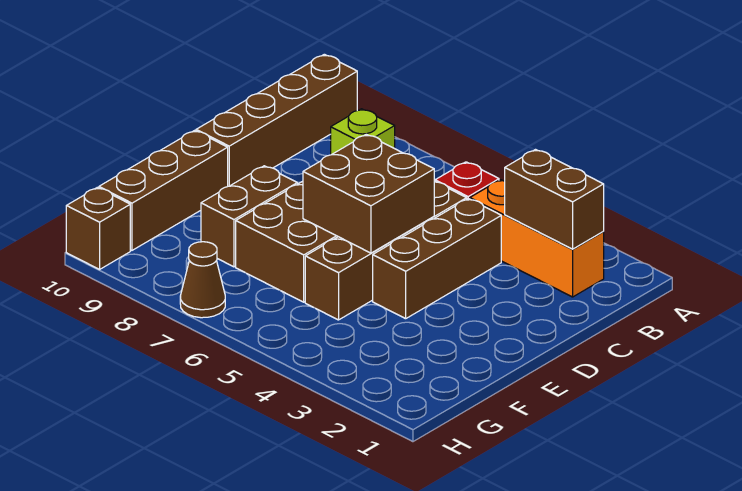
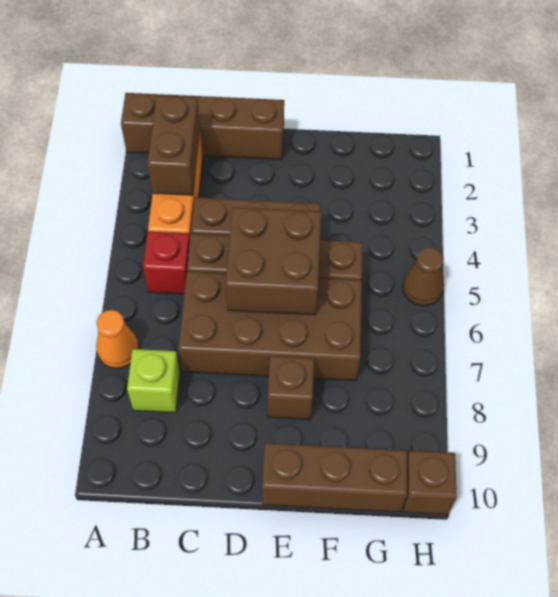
none -> orange cone A7 level 1
brown brick A10:D10 level 1 -> brown brick A1:D1 level 1
brown brick E8:F8 level 1 -> brown brick E8 level 1
brown cone H7 level 1 -> brown cone H5 level 1

